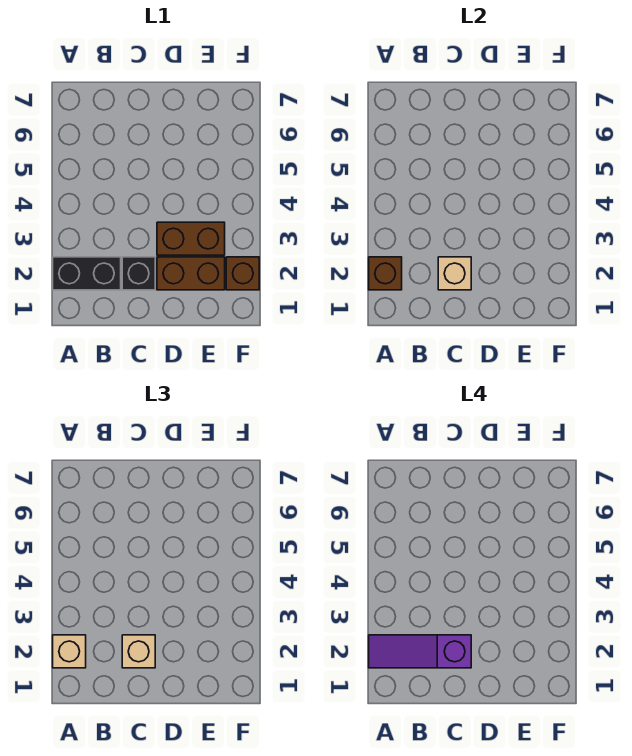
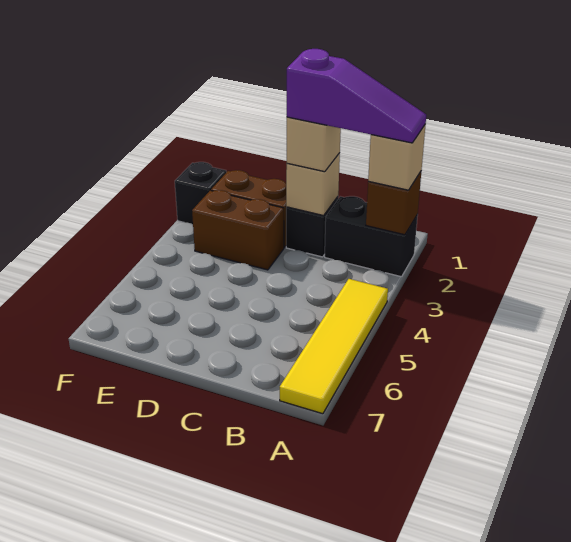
none -> yellow tile A4:A7 level 1
brown brick F2 level 1 -> black brick F2 level 1

